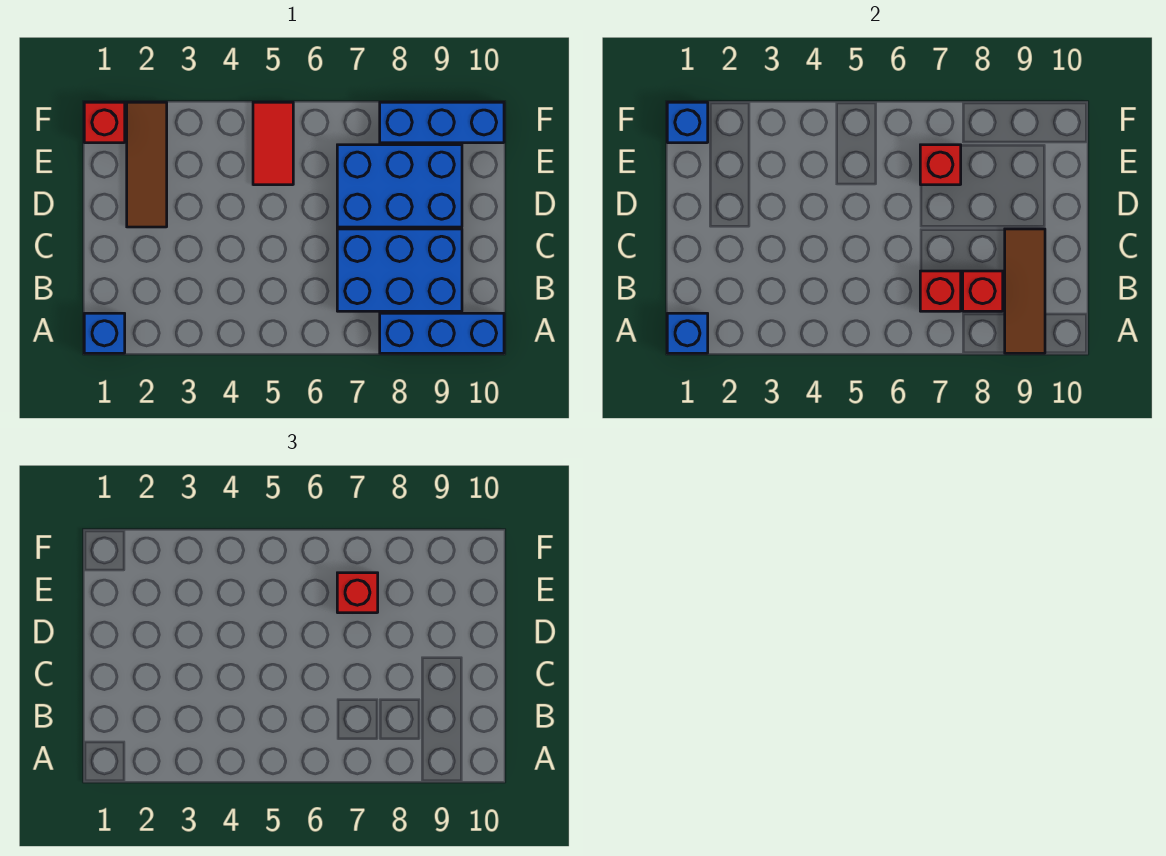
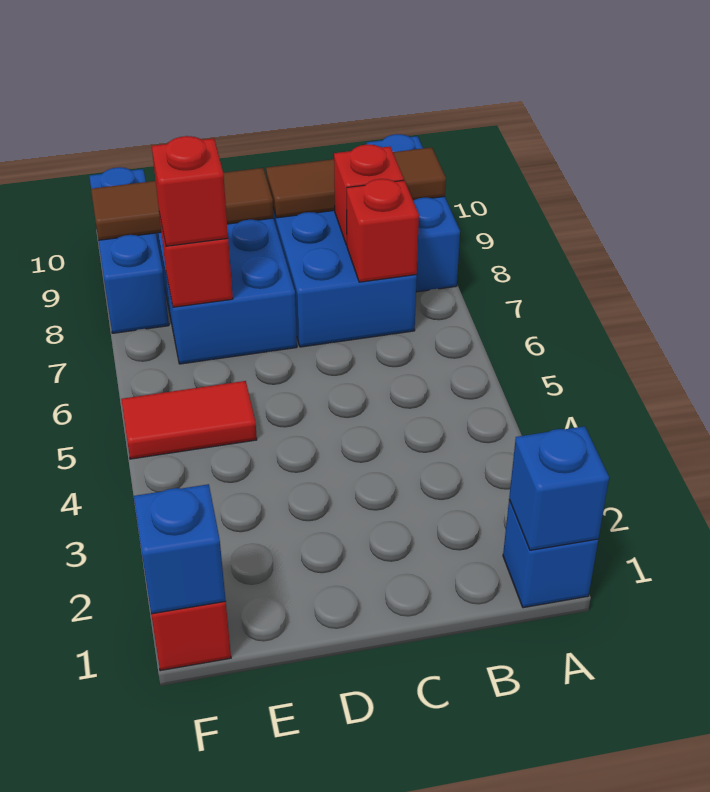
brown tile D2:F2 level 1 -> brown tile D9:F9 level 2

